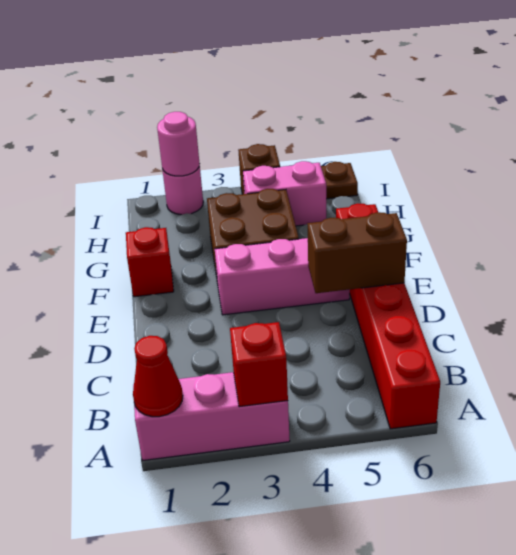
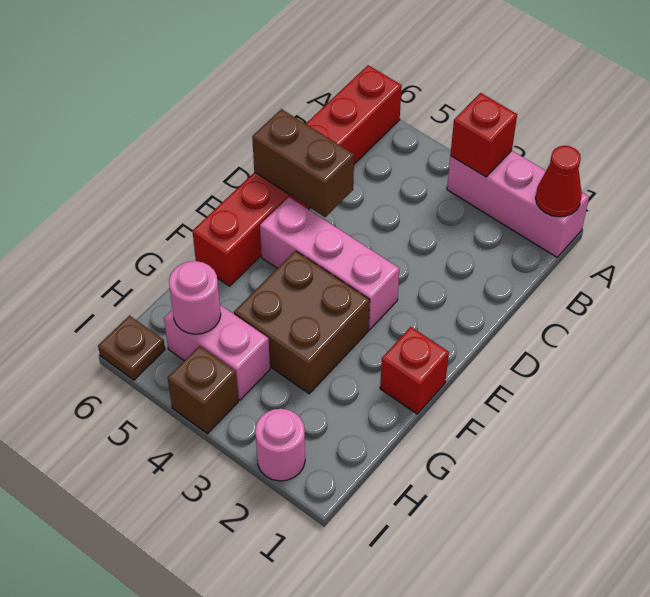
pink round brick I2 level 2 -> pink round brick H5 level 2

